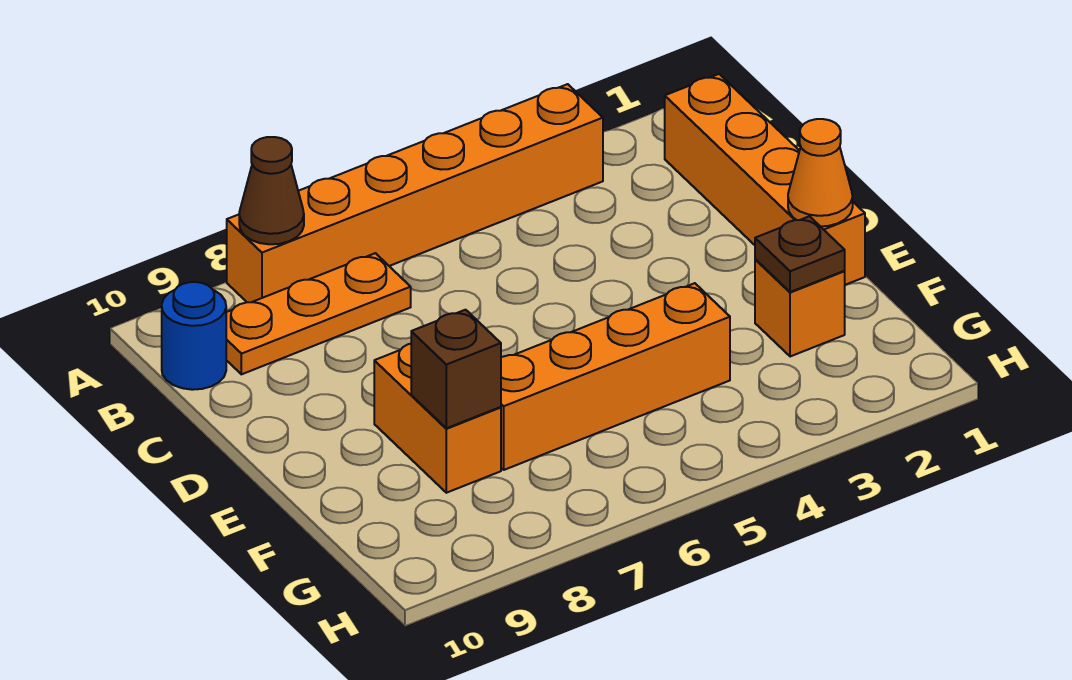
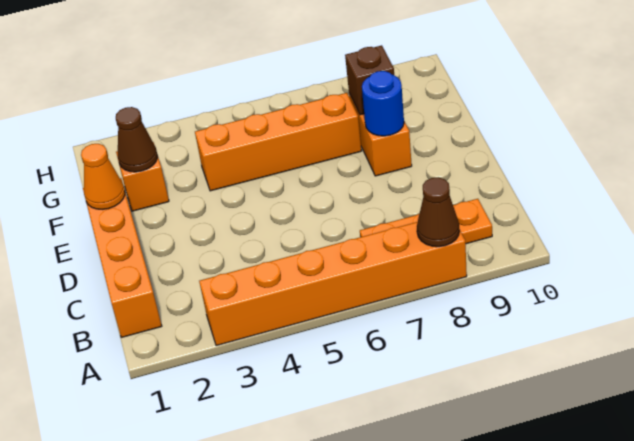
blue round brick B10 level 1 -> blue round brick E8 level 2
brown plate F2 level 2 -> brown cone F2 level 2

